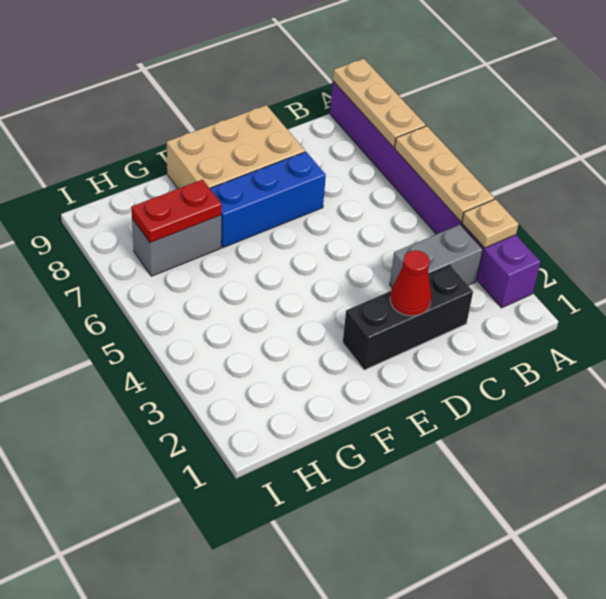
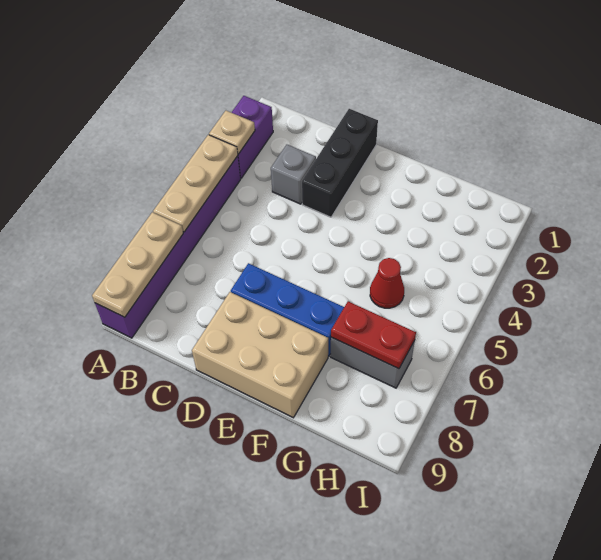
grey brick B3:C3 level 1 -> grey brick C3 level 1
black brick C2:E2 level 1 -> black brick D1:D3 level 1
red cone D2 level 2 -> red cone G5 level 1

